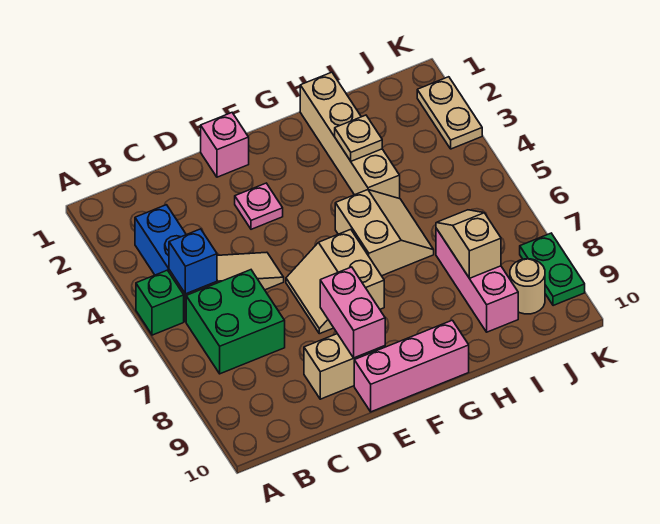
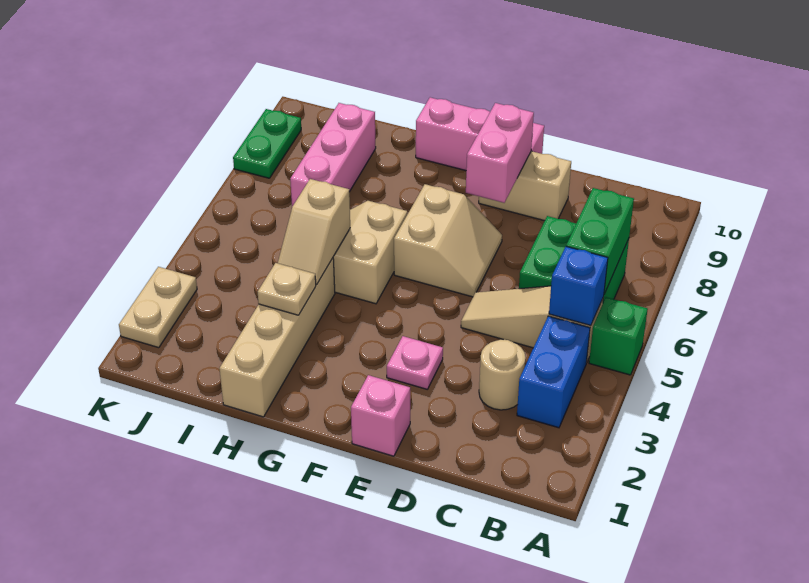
none -> green brick B6:B7 level 2
tan slope I7:I8 level 2 top 8 -> tan slope H4:H5 level 2 top 5
tan round brick J9 level 1 -> tan round brick C3 level 1

